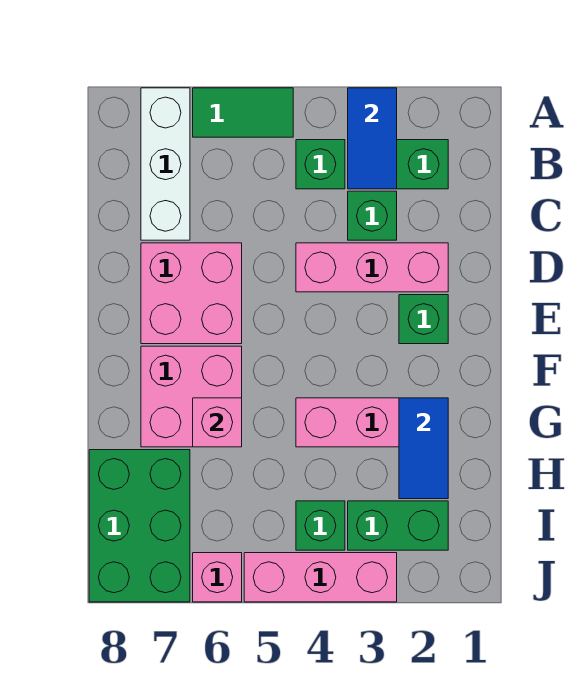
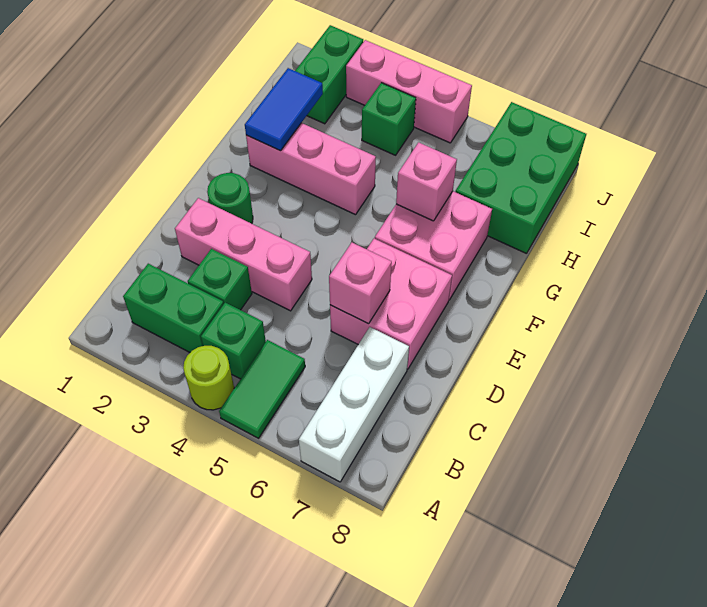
blue tile A3:B3 level 2 -> none
none -> lime round brick A4 level 1
green tile A5:A6 level 1 -> green tile A5:B5 level 1
green brick E2 level 1 -> green round brick E2 level 1
green brick I2:I3 level 1 -> green brick I2:J2 level 1
pink brick J6 level 1 -> pink brick D6 level 2

